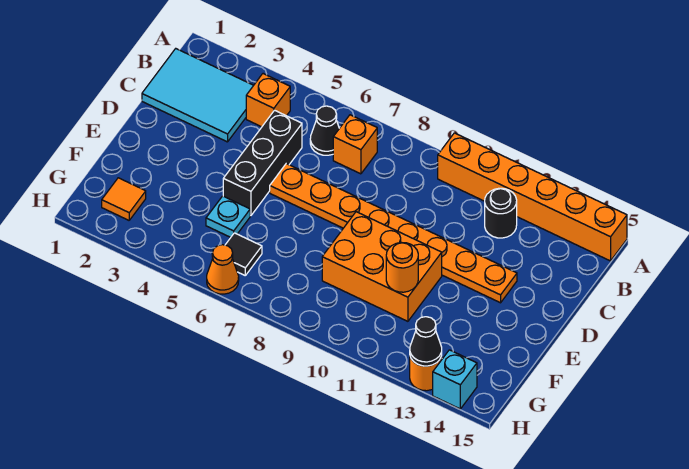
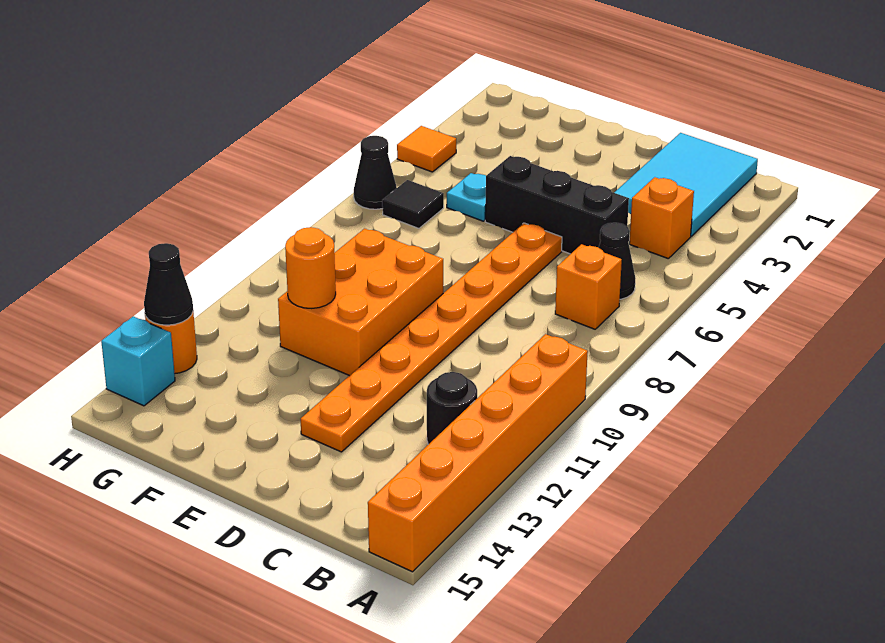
orange tile G2 level 1 -> orange tile H4 level 1
orange cone H6 level 1 -> black cone H6 level 1

